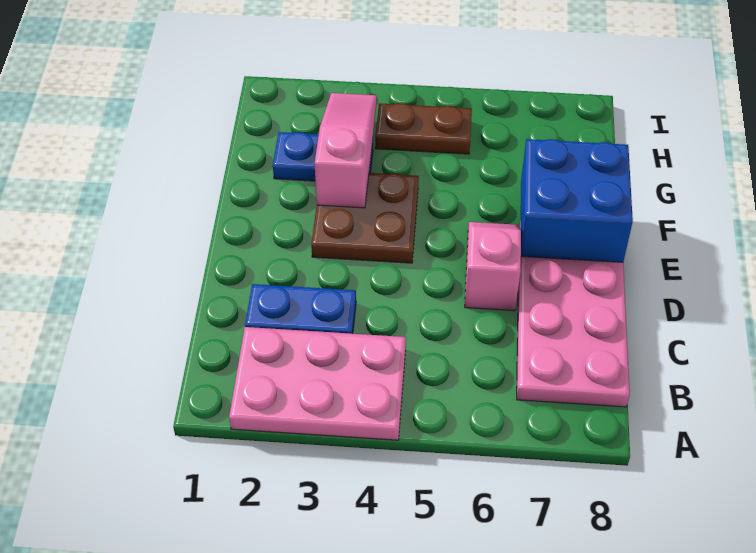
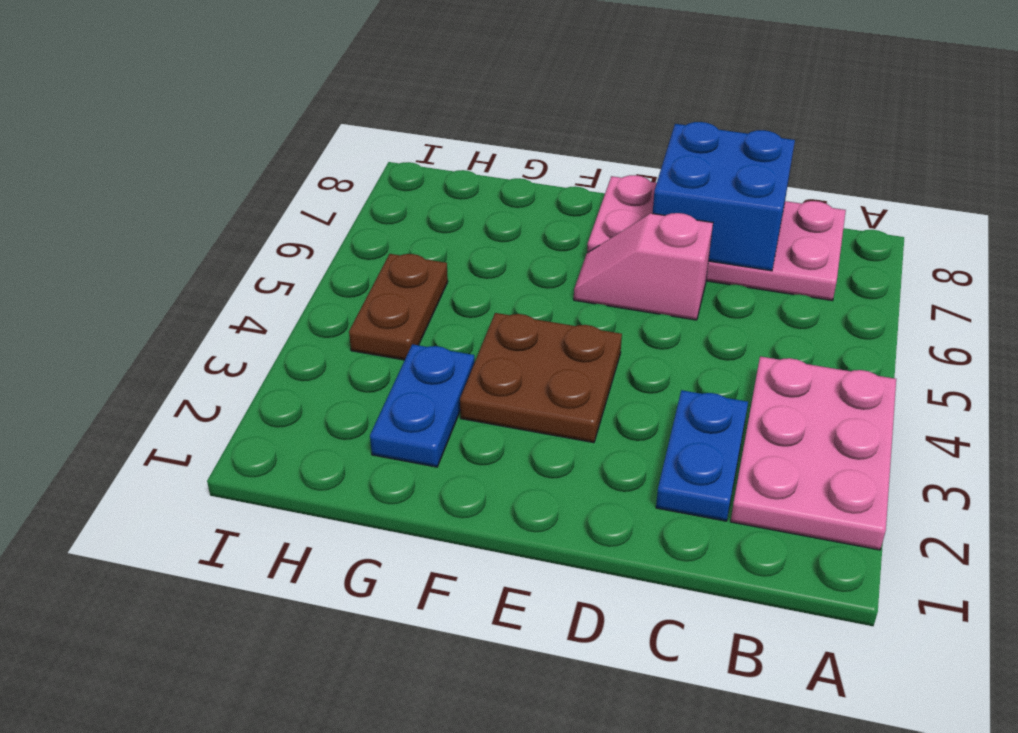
blue brick E7:F8 level 2 -> blue brick C7:D8 level 2
pink slope F3:H3 level 2 top F -> none

